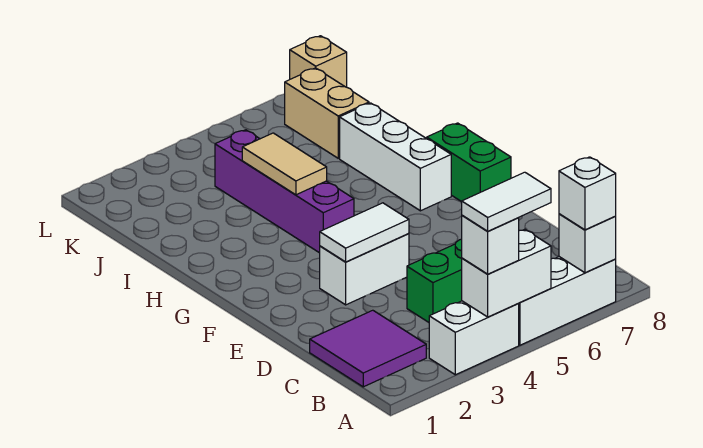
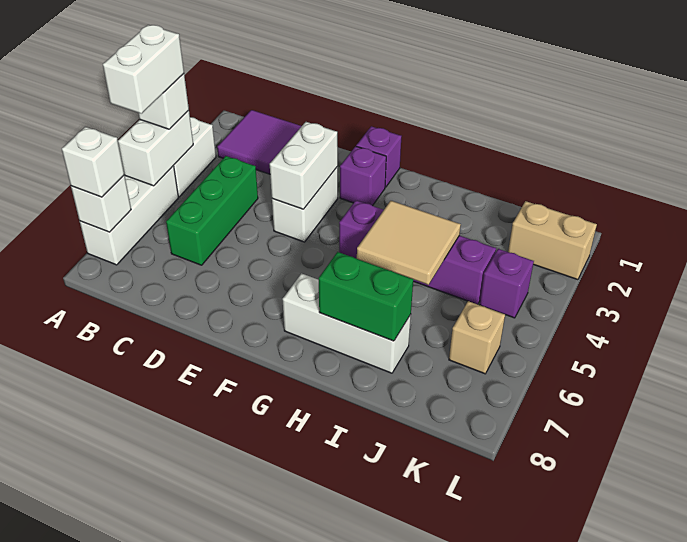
white tile A4:A5 level 4 -> white brick A4:A5 level 4
white tile E3:E4 level 2 -> white brick E3:E4 level 2
none -> purple brick F1 level 1
none -> purple brick F2 level 1
green brick F8:G8 level 1 -> green brick H7:I7 level 2
tan tile H4:I4 level 2 -> tan tile H4:I5 level 2
tan brick J7:K7 level 1 -> tan brick K2:L2 level 1
none -> purple brick K4 level 1
tan brick L8 level 1 -> tan brick K6 level 1

